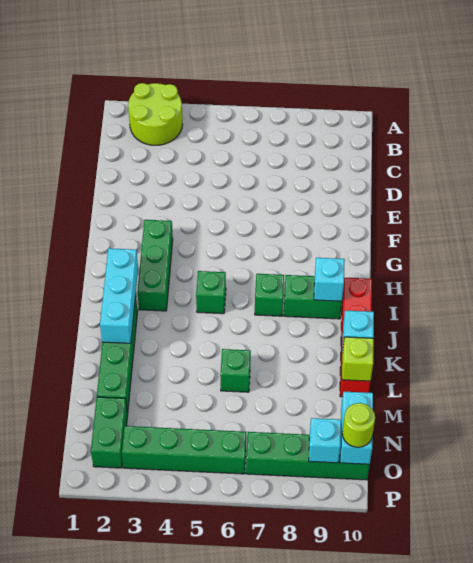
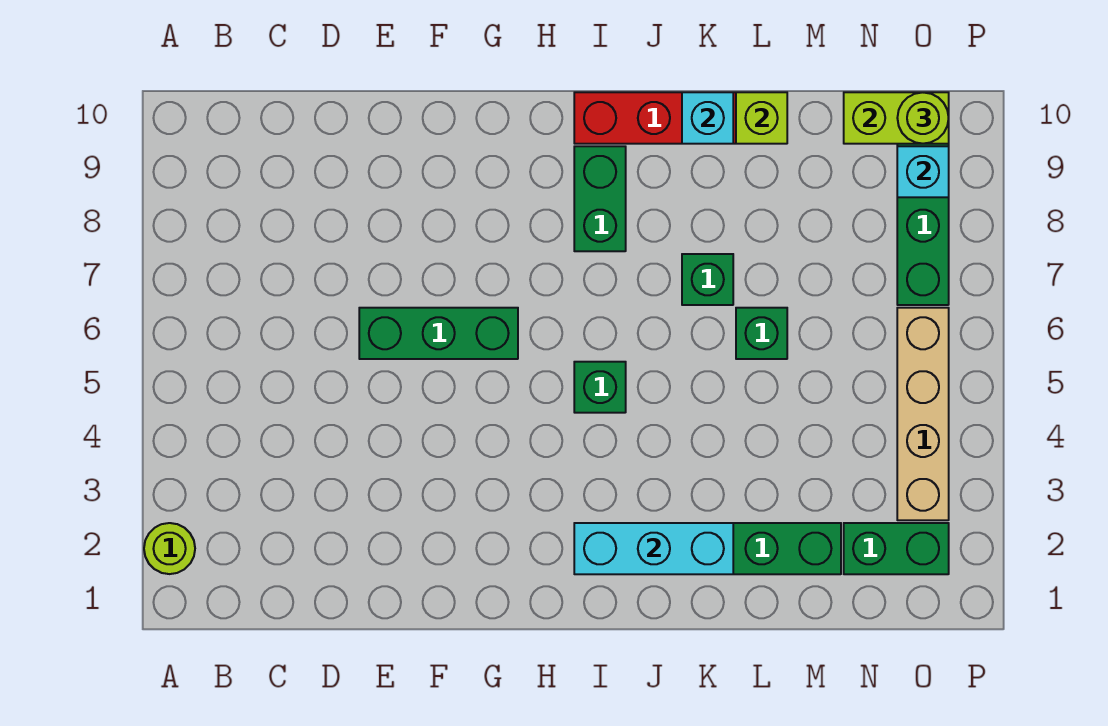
lime round brick A2:B3 level 1 -> lime round brick A2 level 1
green brick G3:I3 level 1 -> green brick E6:G6 level 1
green brick I7 level 1 -> green brick K7 level 1
cyan brick I9 level 2 -> none
cyan brick N10:O10 level 2 -> lime brick N10:O10 level 2
green brick O3:O6 level 1 -> tan brick O3:O6 level 1

